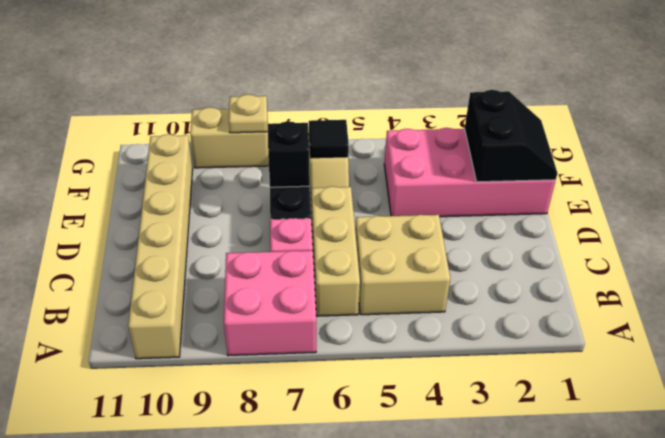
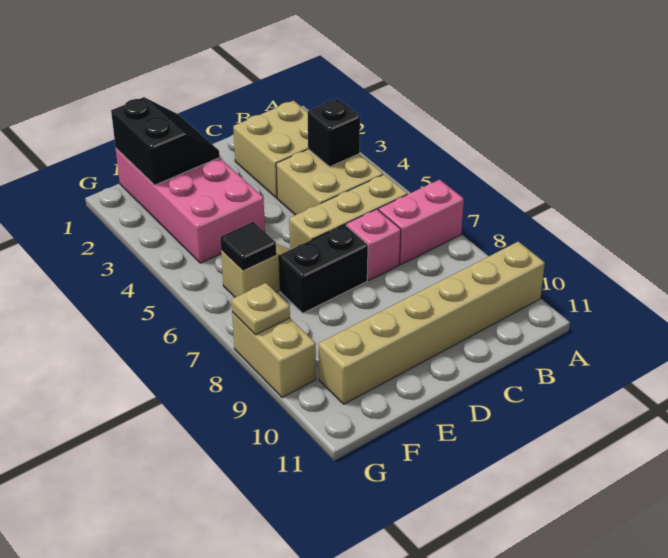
pink brick A7:B8 level 1 -> pink brick A7:B7 level 1
none -> tan brick B2:C3 level 1
black slope E1:F2 level 2 top 2 -> black slope E1:F2 level 2 top F
black brick E7 level 2 -> black brick B4 level 2

